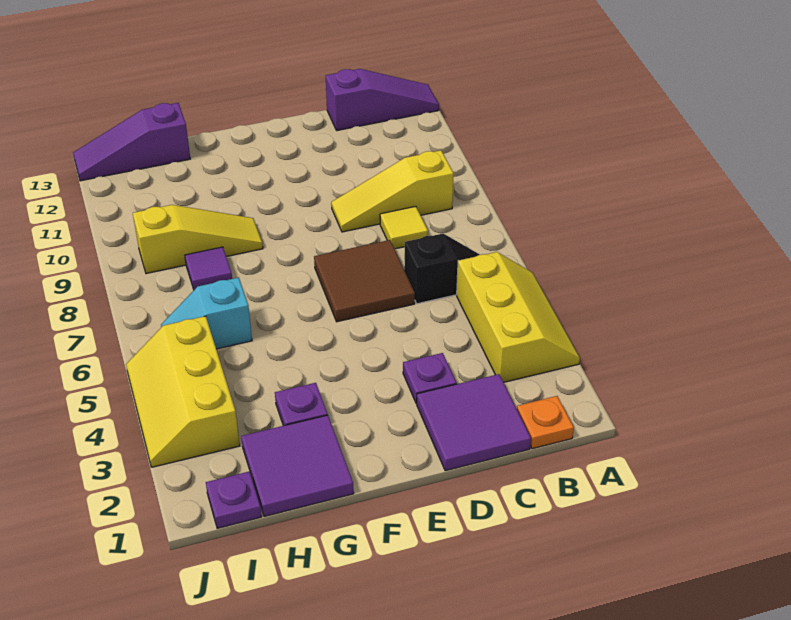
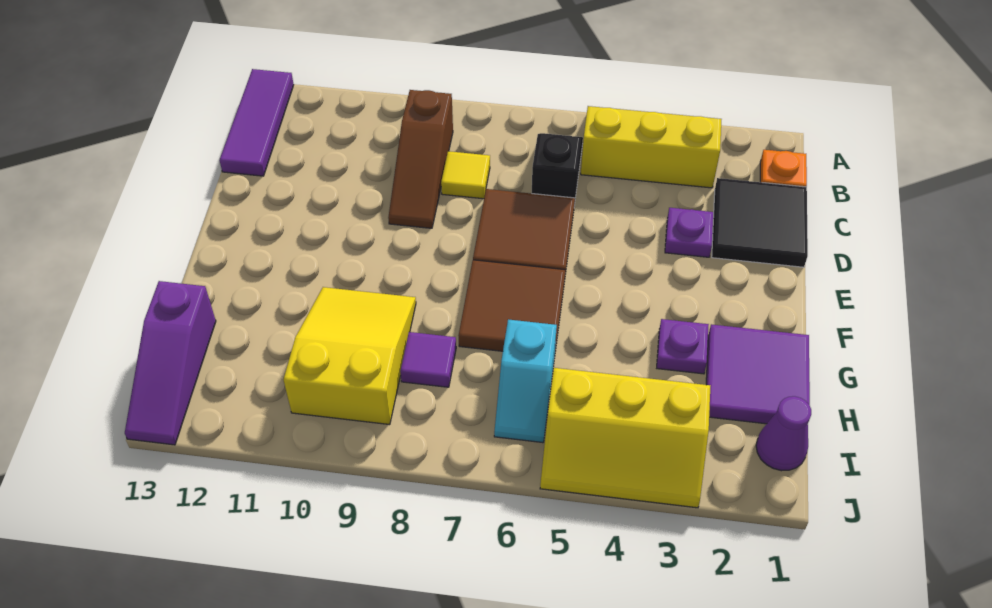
purple slope A13:C13 level 1 top C -> purple tile A13:C13 level 1
yellow slope B9:D9 level 1 top B -> brown slope B9:D9 level 1 top B
purple tile C1:D2 level 1 -> black tile C1:D2 level 1
none -> brown tile F6:G7 level 1
yellow slope G9:I9 level 1 top I -> yellow slope G9:I10 level 1 top I
purple plate I1 level 1 -> purple cone I1 level 1

